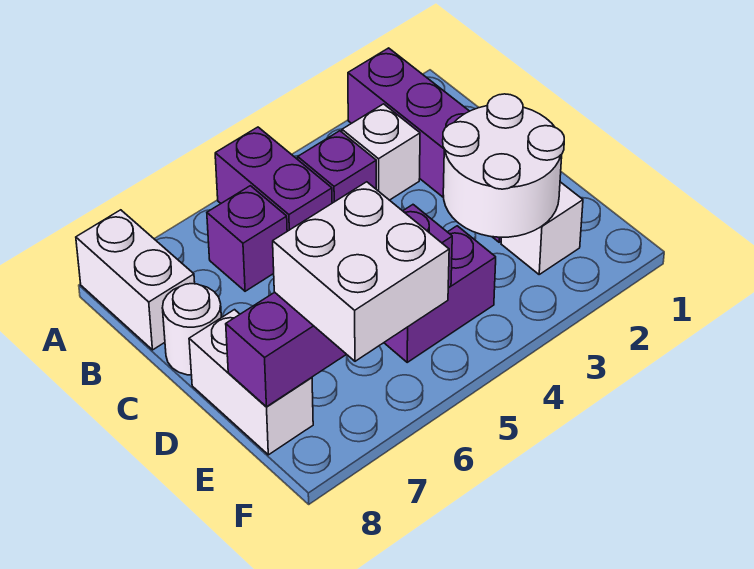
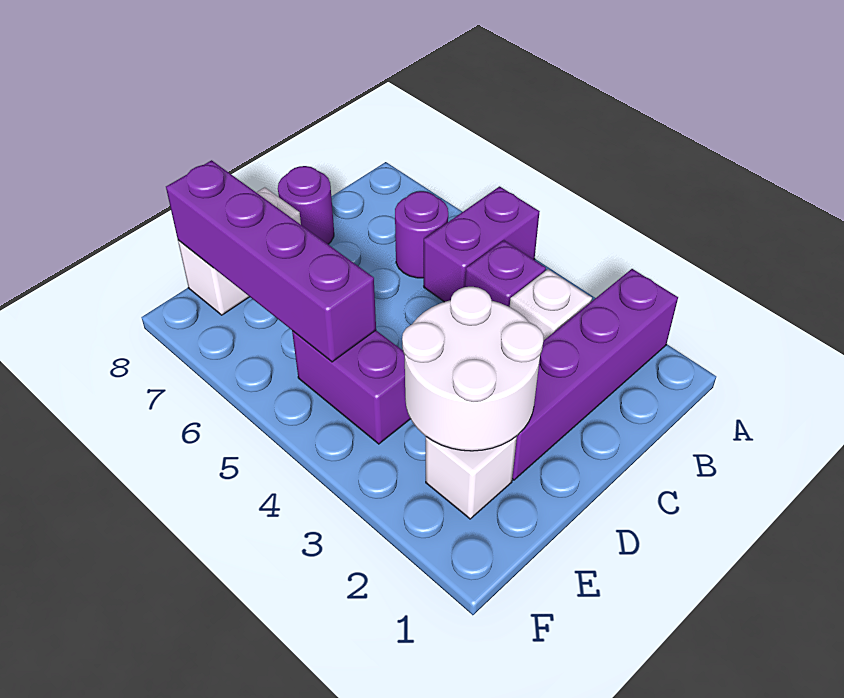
white brick A8:B8 level 1 -> none
purple brick B6 level 1 -> purple round brick B6 level 1
white round brick C8 level 1 -> purple round brick C8 level 1
white brick E6:F7 level 3 -> none

